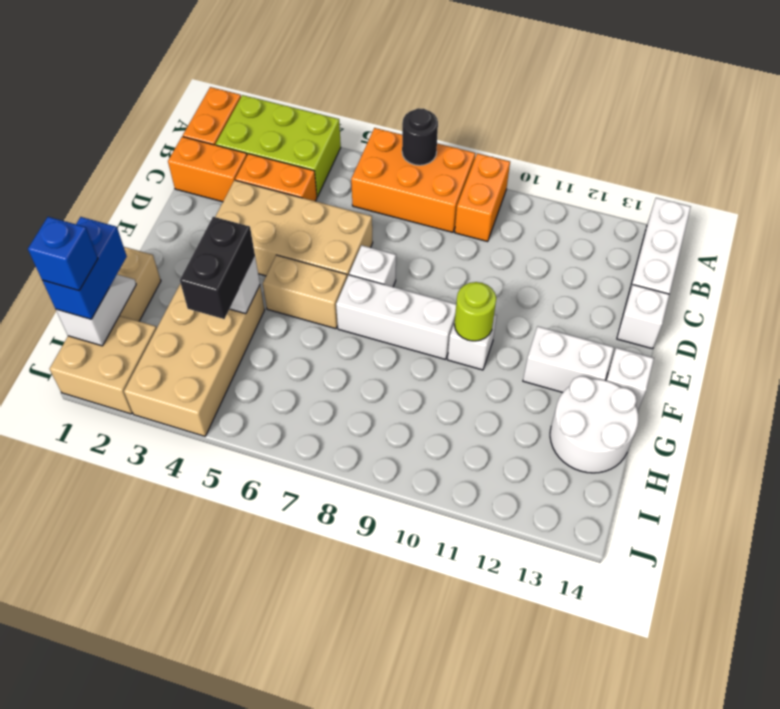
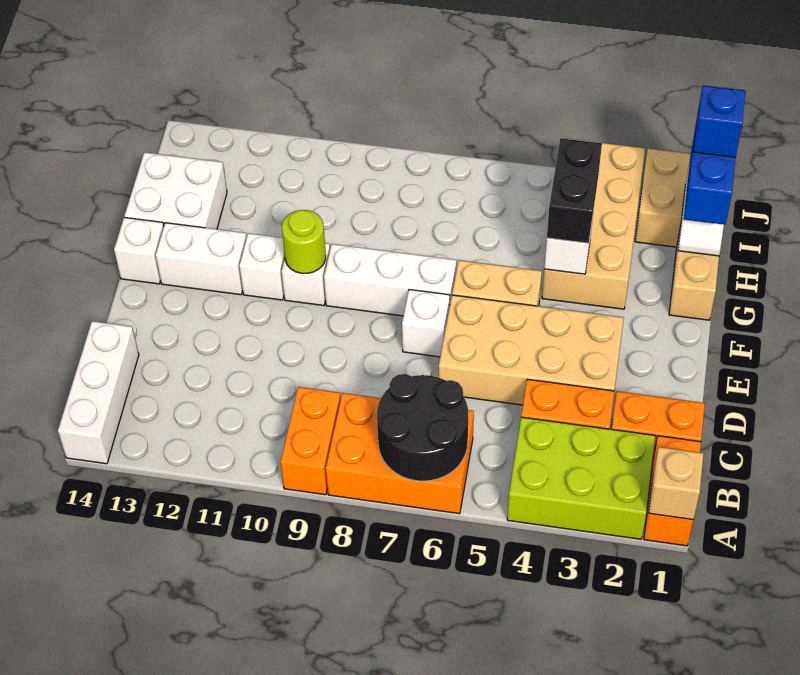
none -> tan brick A1 level 2
black round brick A7 level 2 -> black round brick A6:B7 level 2
white brick D14 level 1 -> white brick F11 level 1
white round brick G13:H14 level 1 -> white brick G13:H14 level 1

